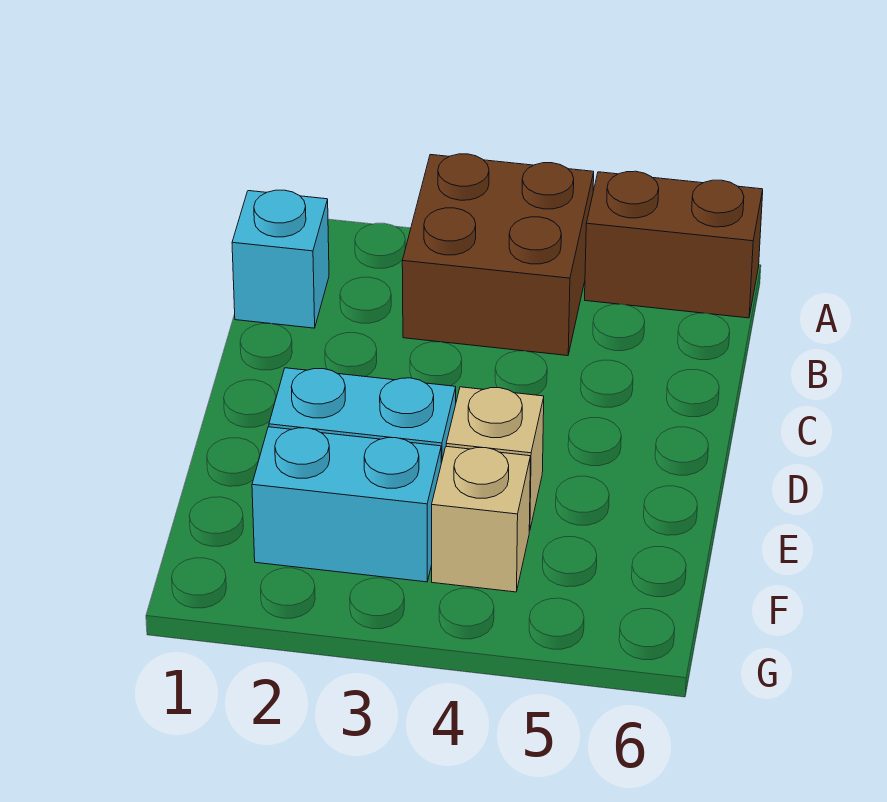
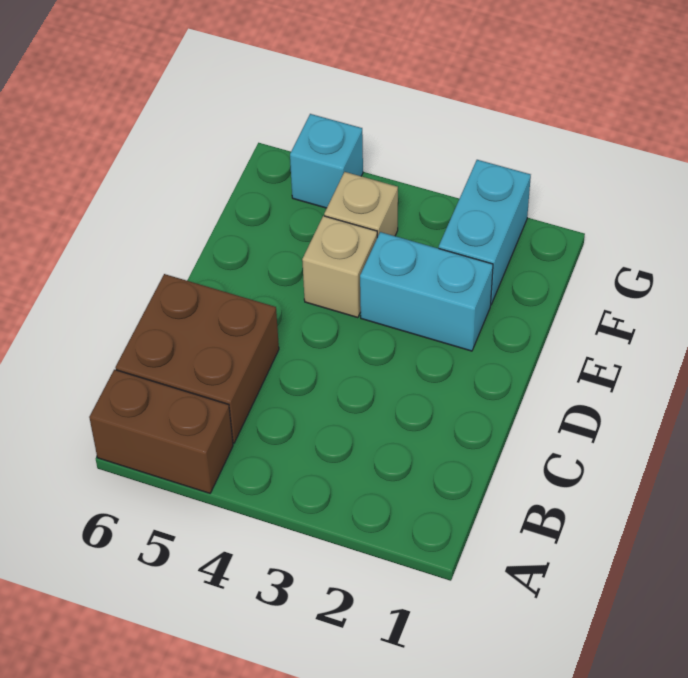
brown brick A3:B4 level 1 -> brown brick B5:C6 level 1
cyan brick B1 level 1 -> cyan brick G5 level 1
cyan brick F2:F3 level 1 -> cyan brick F2:G2 level 1

